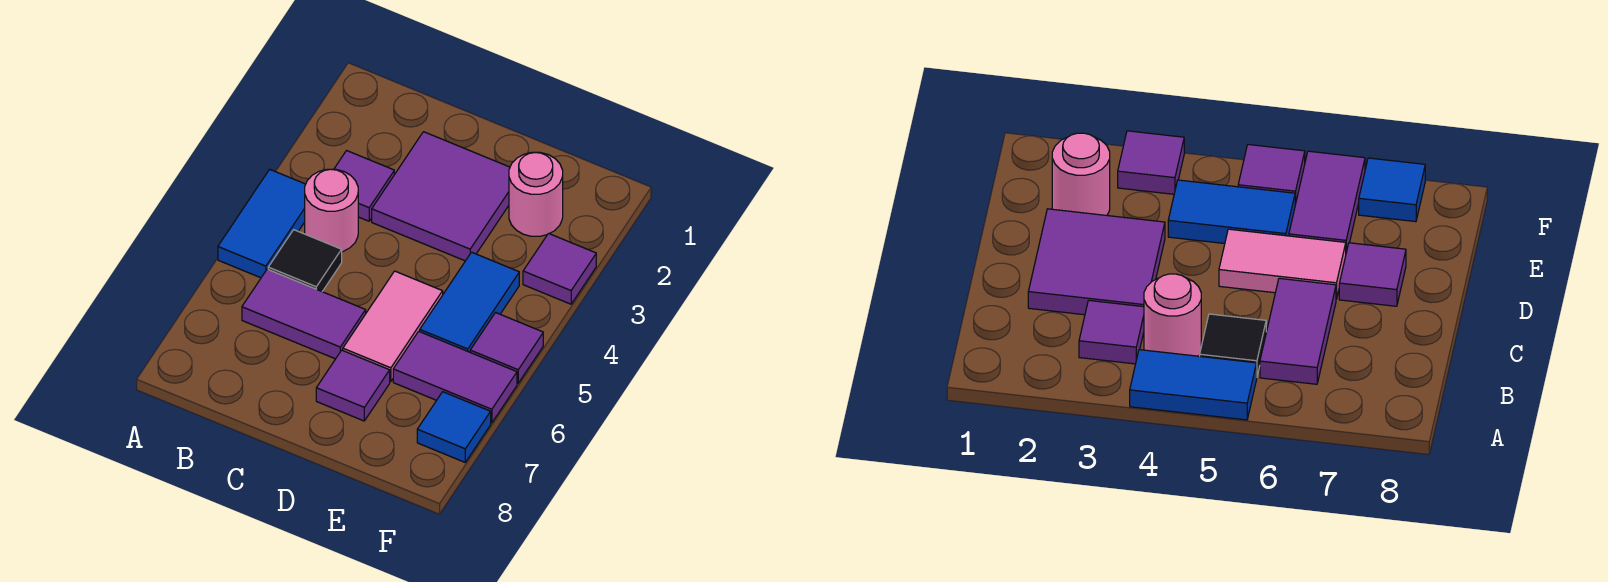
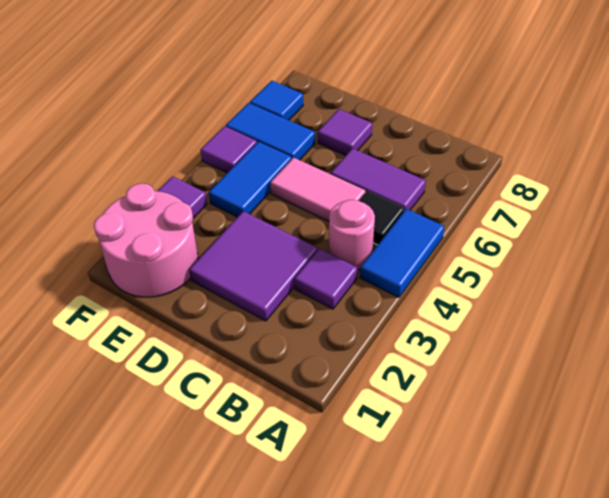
pink tile D5:D6 level 1 -> pink tile C5:D5 level 1
pink round brick E2 level 1 -> pink round brick E1:F2 level 1
purple tile E6:F6 level 1 -> blue tile E6:F6 level 1

